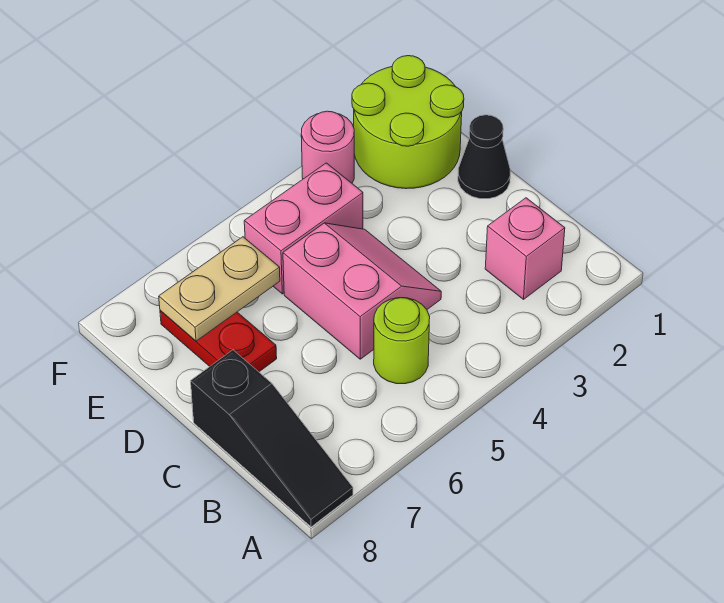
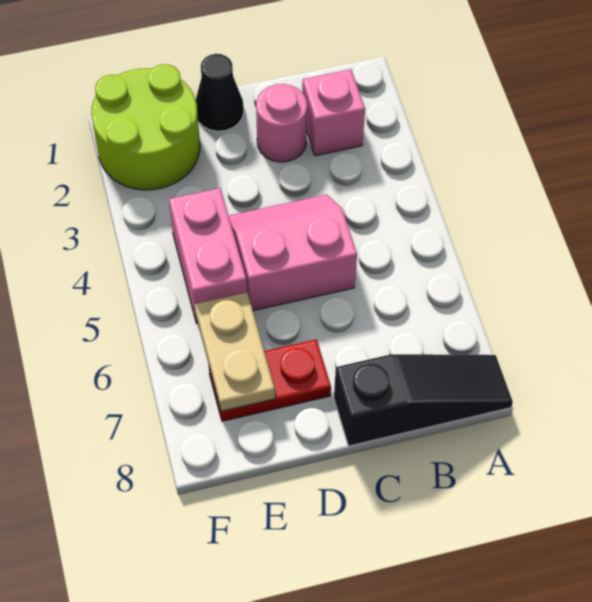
lime round brick B5 level 1 -> none
pink round brick F3 level 1 -> pink round brick C2 level 1

